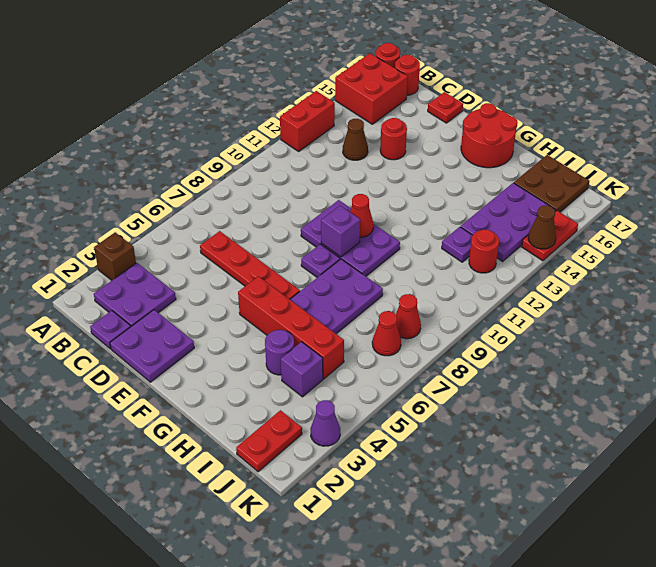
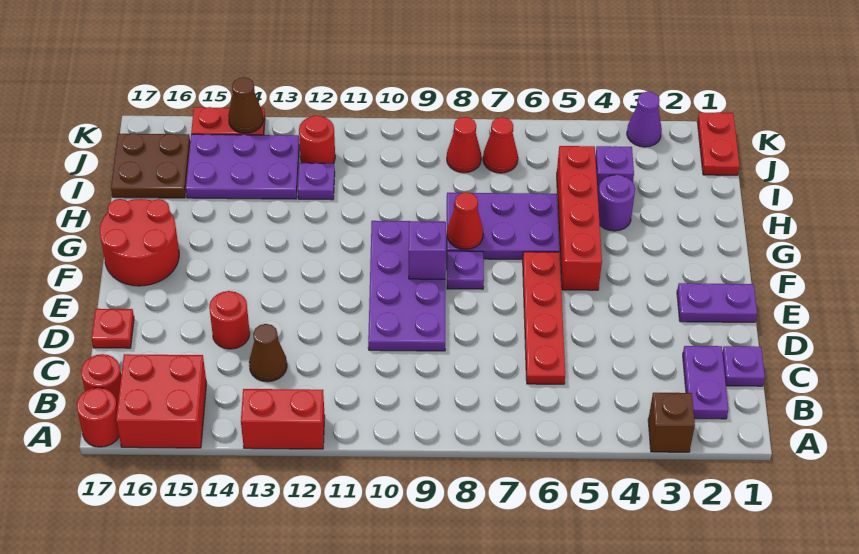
purple plate B2:C3 level 1 -> purple plate B2:C2 level 1
purple plate D1:E2 level 1 -> purple plate E1:E2 level 1
purple plate E9:G10 level 1 -> purple plate D9:G10 level 1
red cone F10 level 2 -> red cone G8 level 2
red plate J1:J2 level 1 -> red plate J1:K1 level 1

